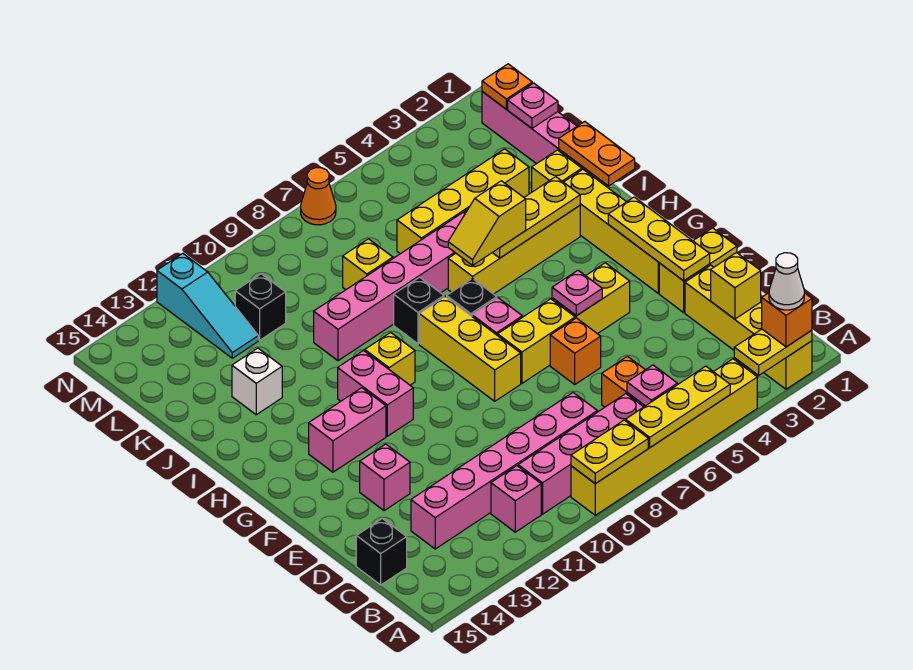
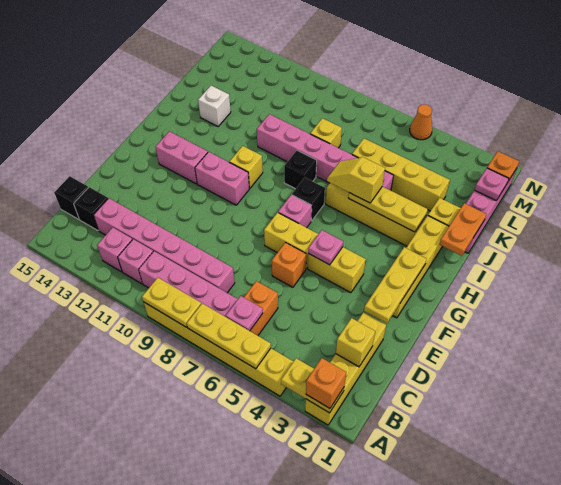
white cone A2 level 4 -> none
yellow brick E1:E2 level 1 -> none
pink brick E13 level 1 -> pink brick B12 level 1
yellow brick F8:H8 level 1 -> none
pink brick G11:H11 level 1 -> pink brick G10:G11 level 1
black brick L11 level 1 -> black brick C14 level 1
cyan slope L12:N12 level 1 top N -> none
orange cone N7 level 1 -> orange cone N5 level 1

